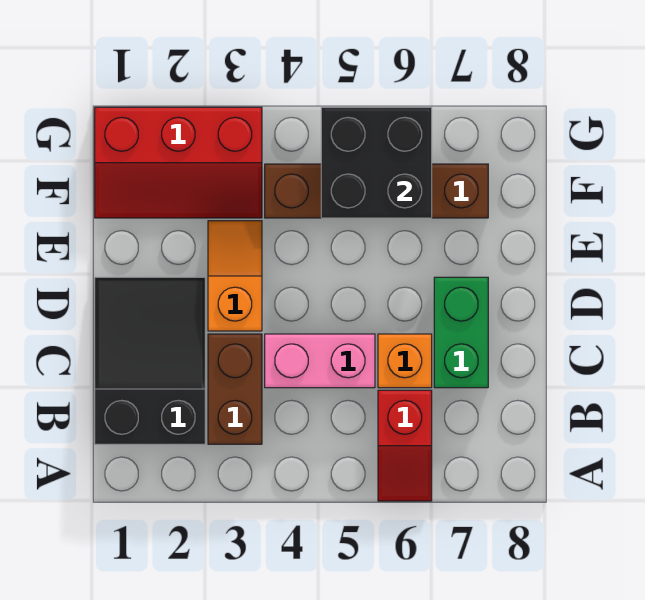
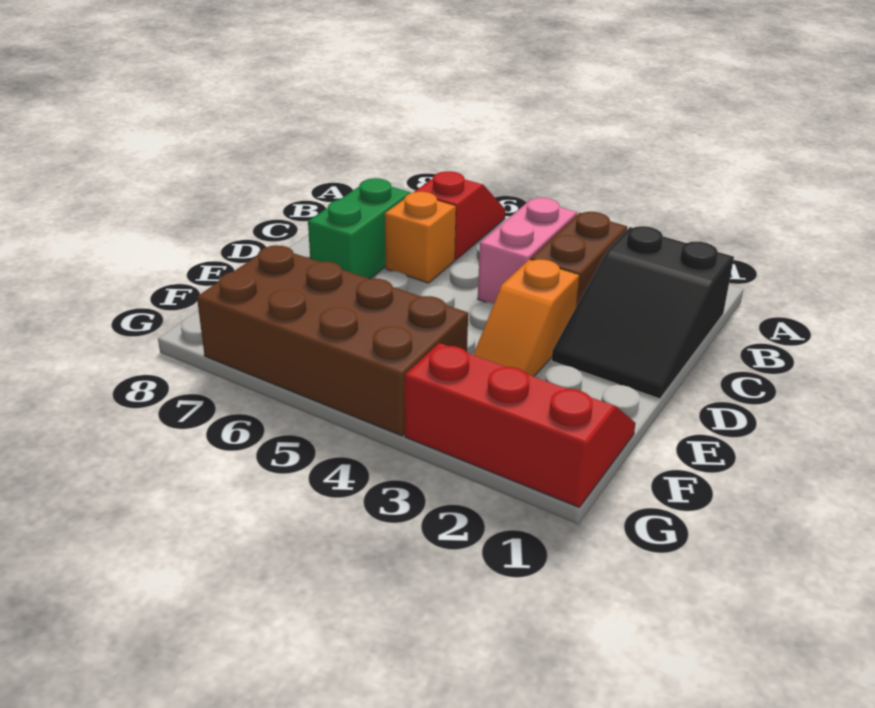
pink brick C4:C5 level 1 -> pink brick B4:C4 level 1
brown brick F4:F7 level 1 -> brown brick F4:G7 level 1
black brick F5:G6 level 2 -> none

